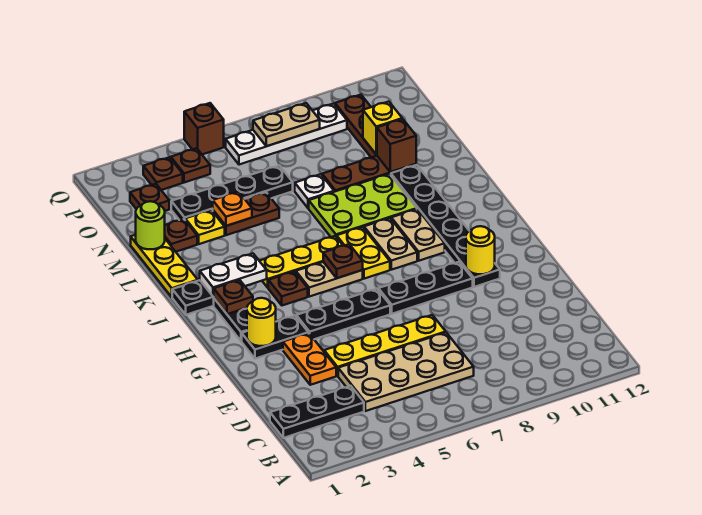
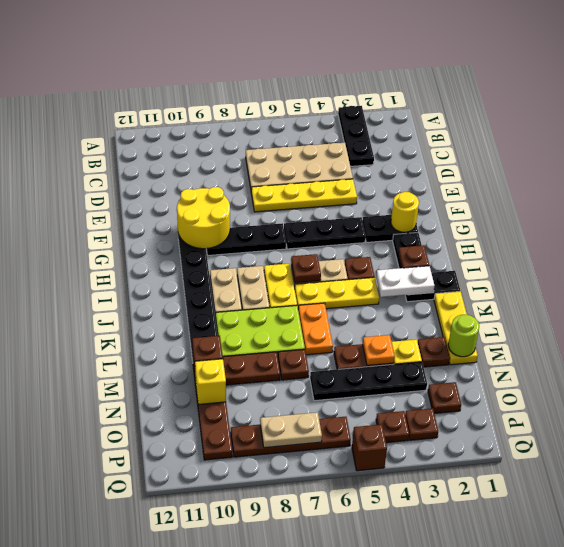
black plate C1:C3 level 1 -> black plate A3:C3 level 1
orange plate E3:F3 level 1 -> orange plate K6:L6 level 1
yellow round brick G10 level 2 -> yellow round brick F9:G10 level 2
white plate M7 level 1 -> brown plate M7 level 1
white plate P6:P9 level 1 -> brown plate P6:P9 level 1

